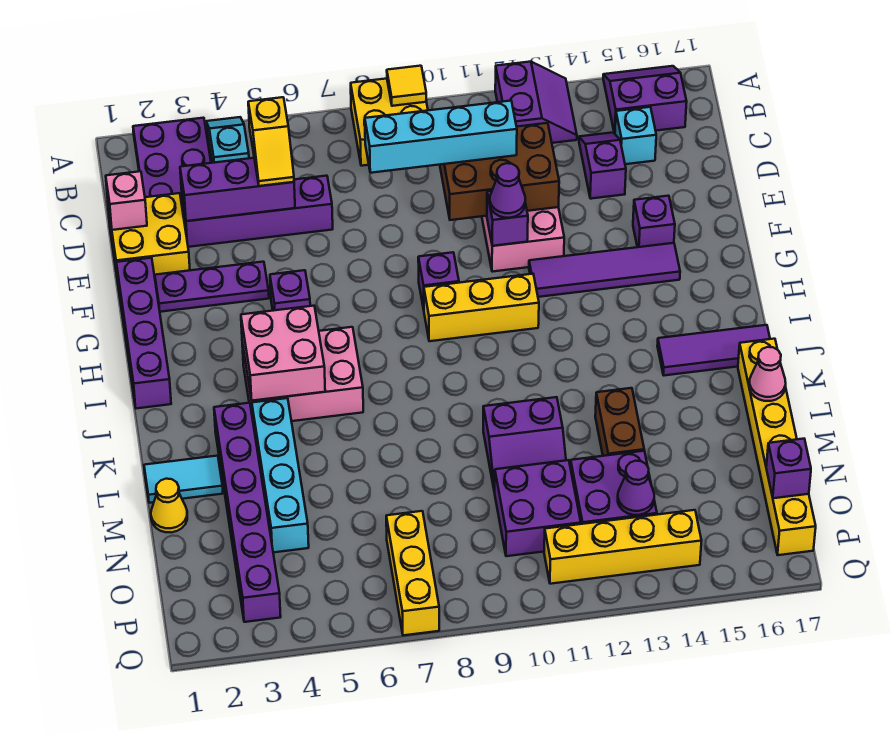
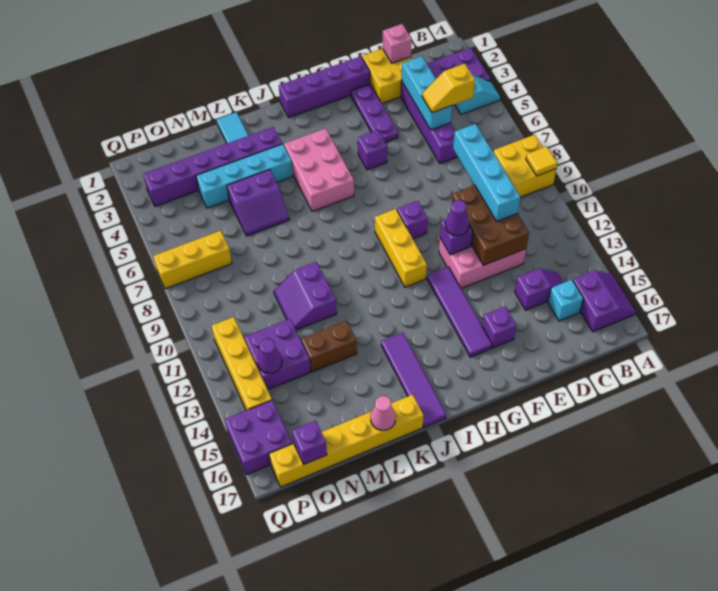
purple slope A12:B13 level 1 top 12 -> purple slope L5:M6 level 1 top 5
purple brick D3:D5 level 2 -> cyan brick D3:D5 level 2
pink brick I4:J5 level 2 -> none
purple tile J15:J17 level 1 -> purple tile J14:J17 level 1
yellow cone M1 level 1 -> none
purple brick N10:O11 level 1 -> purple brick P15:Q16 level 1

